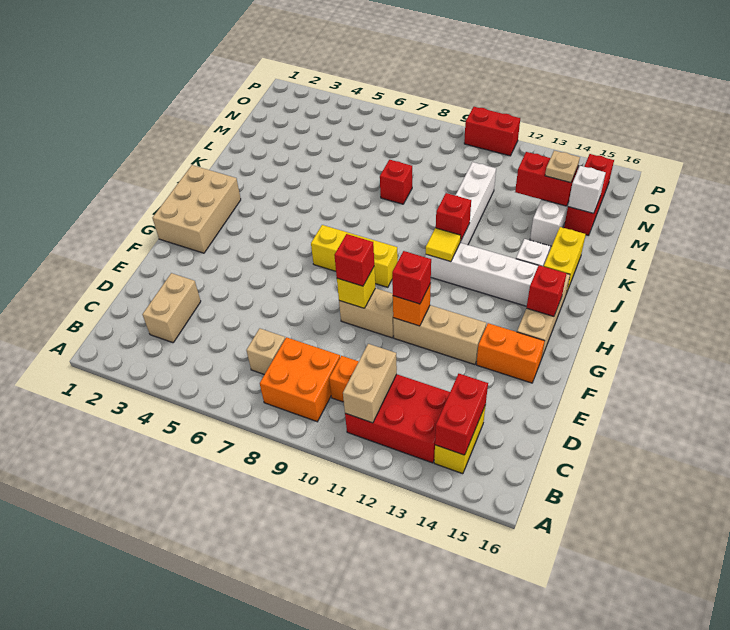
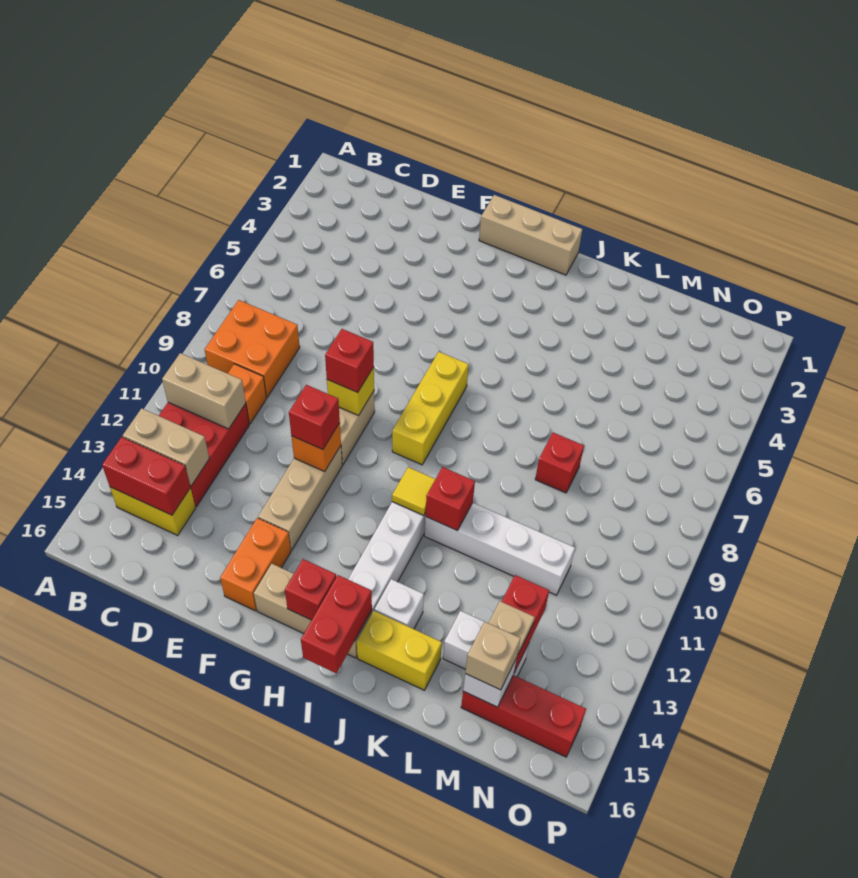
tan brick C3:D3 level 1 -> tan brick B13:C13 level 2
tan brick C7 level 1 -> tan brick M15 level 3
tan brick G1:I2 level 1 -> tan brick G1:I1 level 1
red brick P10:P11 level 1 -> red brick I15:I16 level 2

